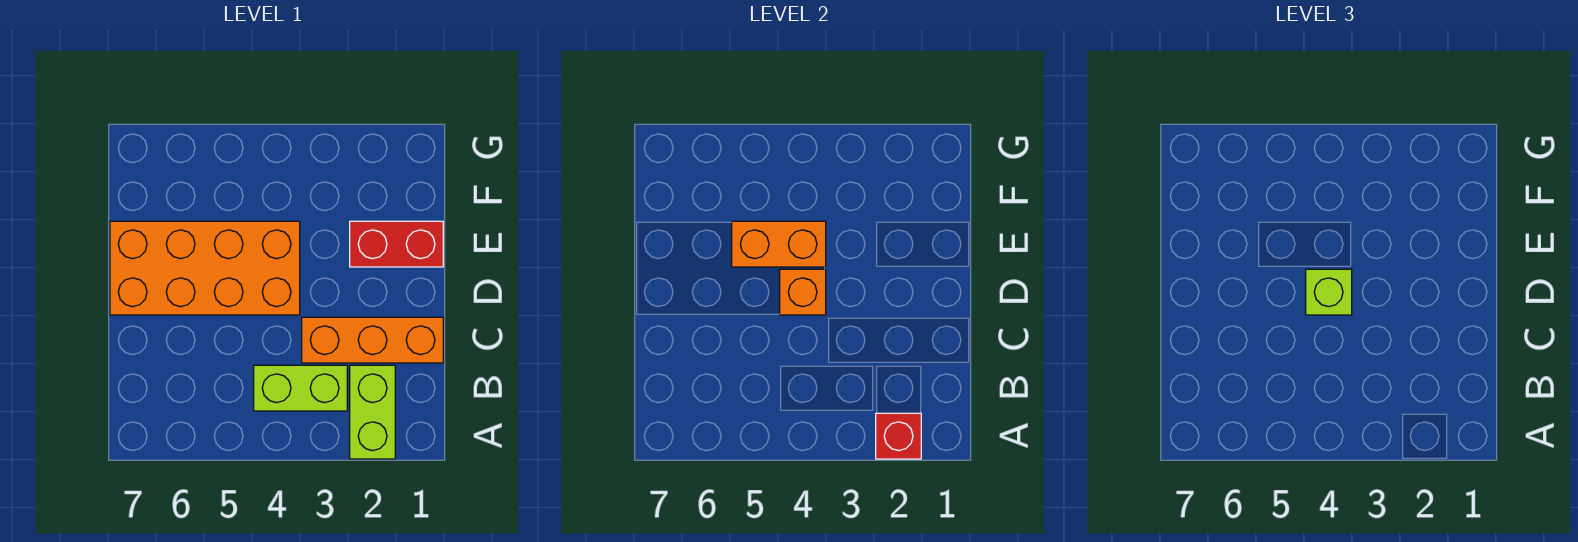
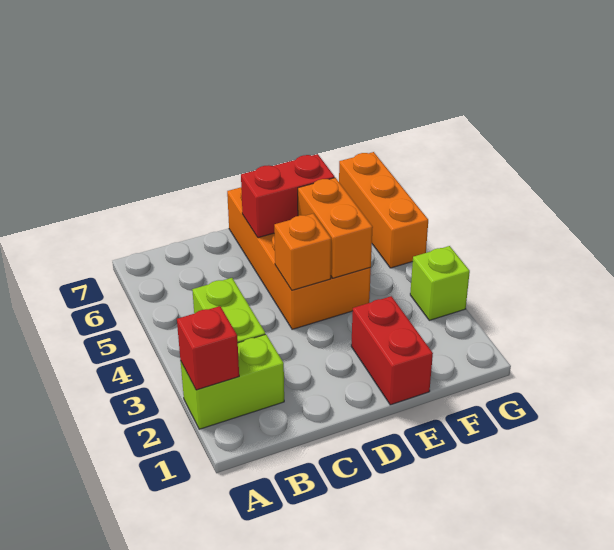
orange brick C1:C3 level 1 -> orange brick G5:G7 level 1
lime brick D4 level 3 -> lime brick G3 level 1
none -> red brick D6:E6 level 2

